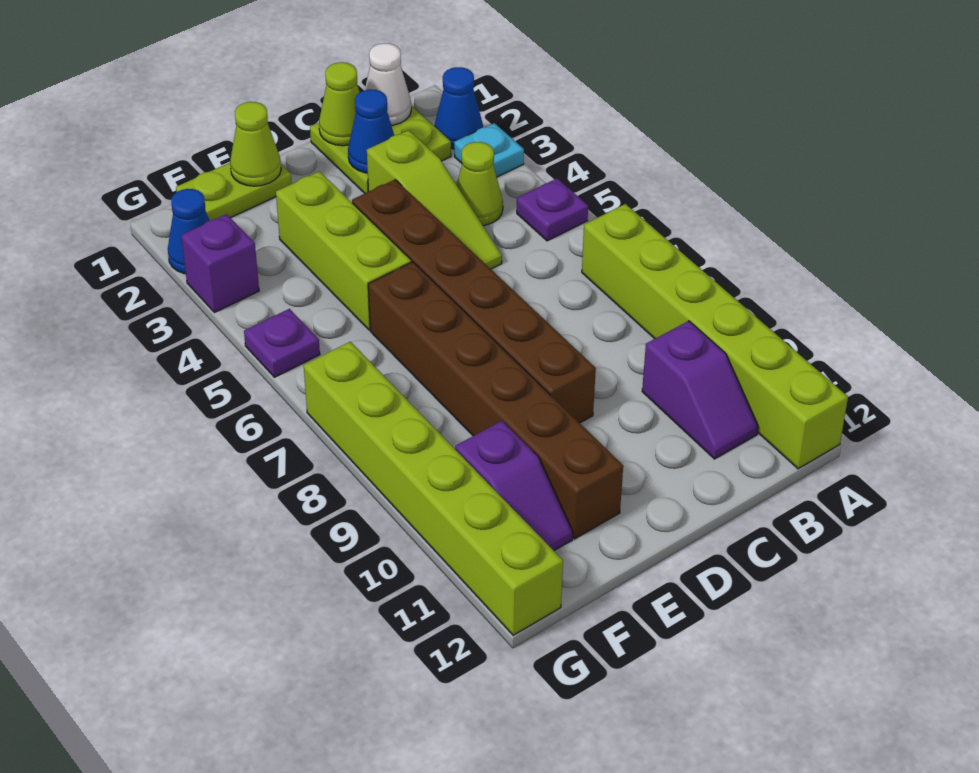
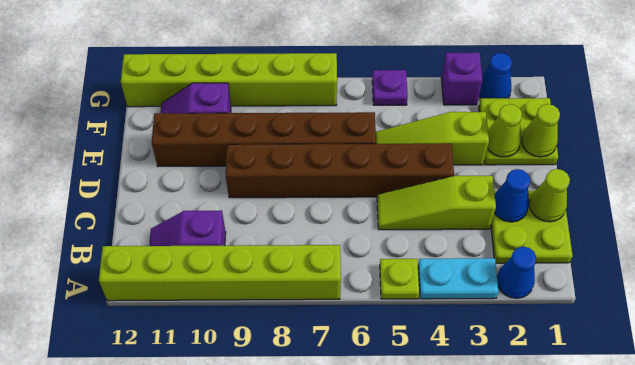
cyan plate A3 level 1 -> cyan plate A3:A4 level 1
purple plate A5 level 1 -> lime plate A5 level 1
white cone B1 level 2 -> none
lime cone B4 level 1 -> lime cone E2 level 2
lime plate E1:F1 level 1 -> lime plate E1:F2 level 1
lime brick E3:E5 level 1 -> lime slope E3:E5 level 1 top 3

